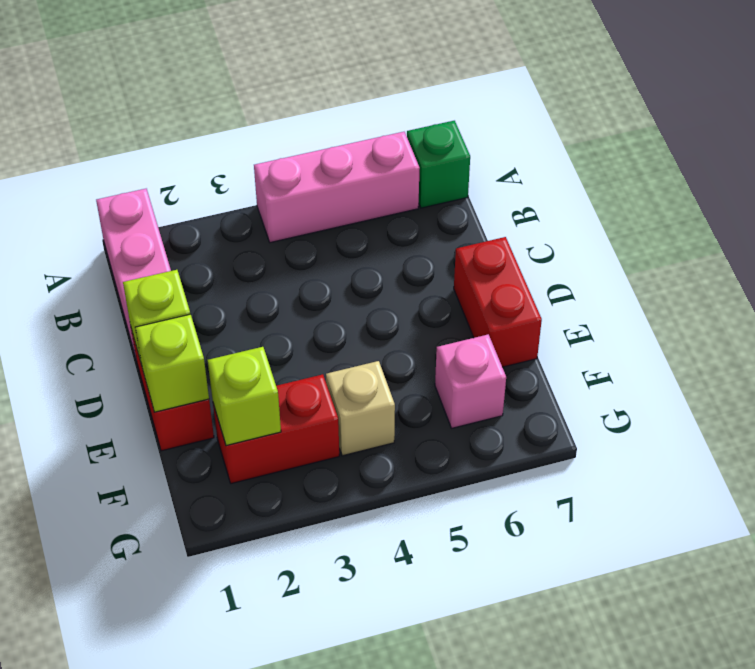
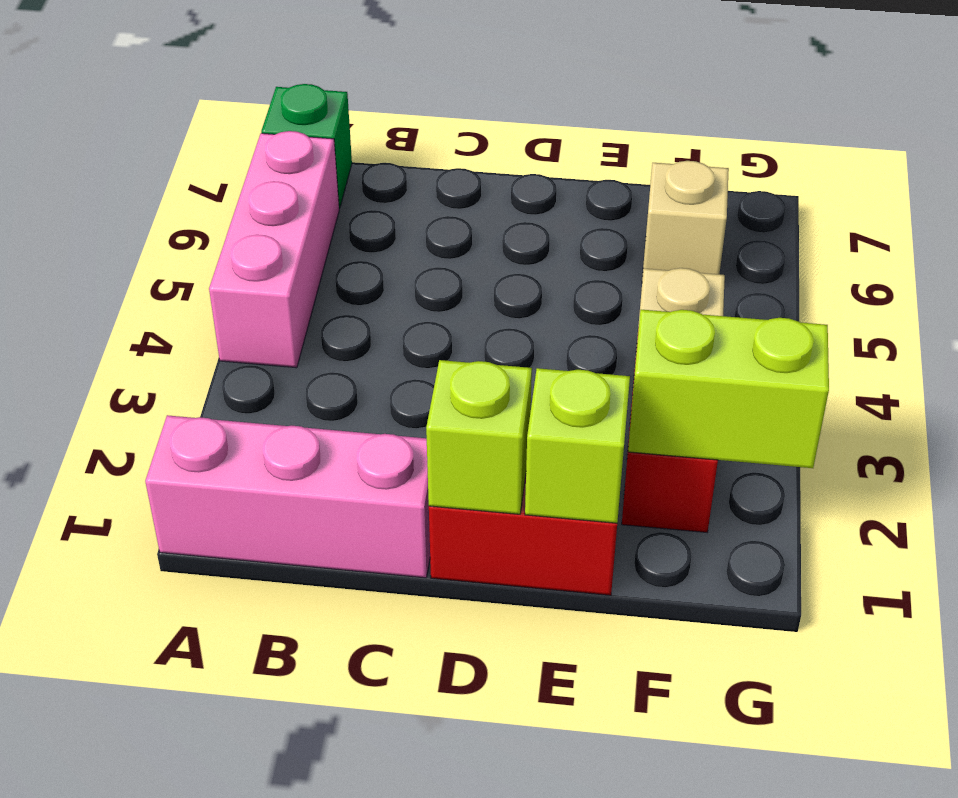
red brick D7:E7 level 1 -> none
lime brick F2 level 2 -> lime brick F2:G2 level 2
pink brick F6 level 1 -> tan brick F6 level 1

